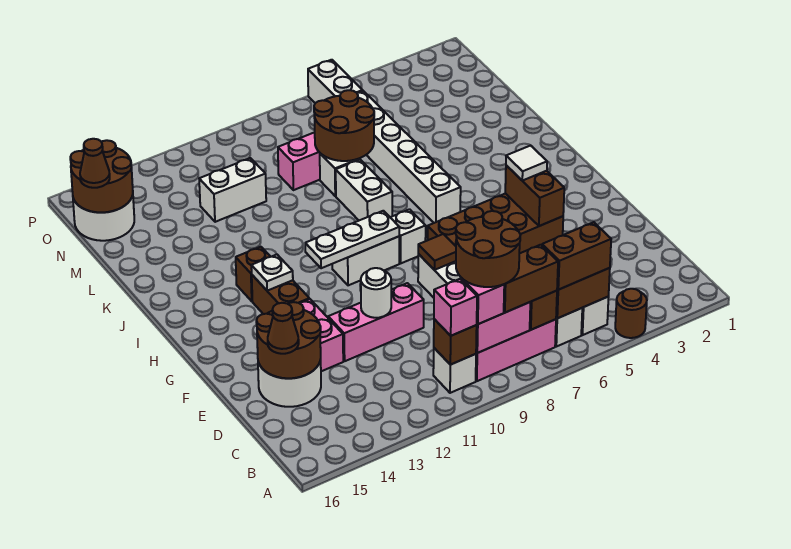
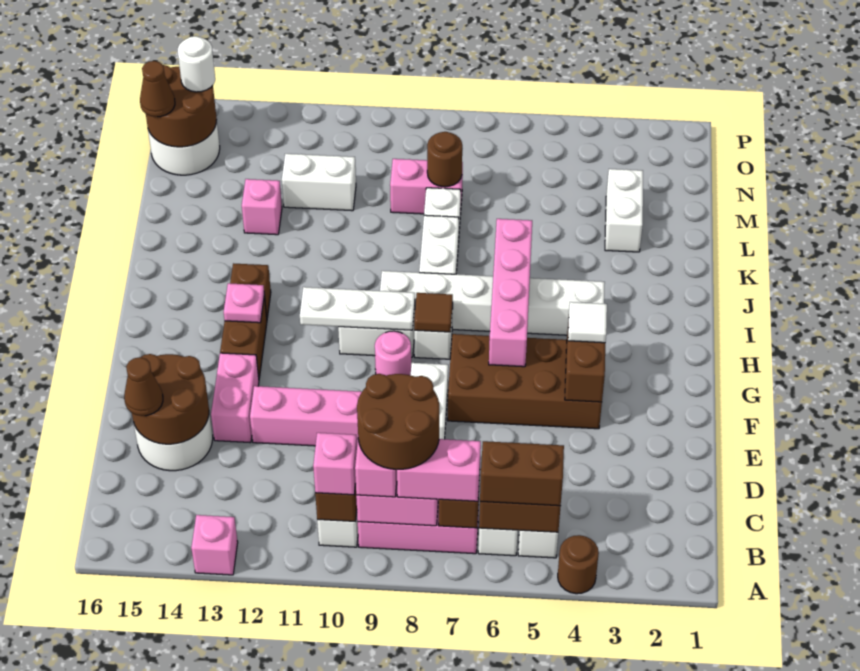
none -> pink brick A13 level 1
brown brick B7:B8 level 3 -> pink brick B7:B8 level 3
white round brick E11 level 2 -> white round brick O15 level 3
brown tile F8 level 2 -> brown tile H8 level 2
none -> pink brick G6:J6 level 2
none -> pink round brick G9 level 1
white plate H13 level 2 -> pink plate H13 level 2
white brick I6:N6 level 1 -> white brick I4:I9 level 1
brown round brick L7:M8 level 2 -> brown round brick M8 level 2
none -> pink brick L13 level 1
white brick O6:P6 level 1 -> white brick L3:M3 level 1

